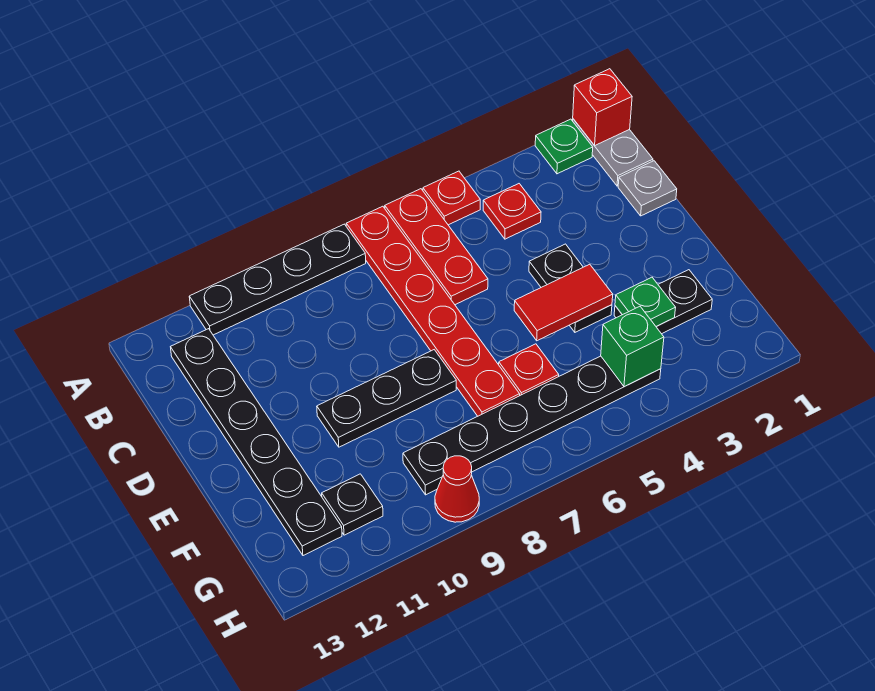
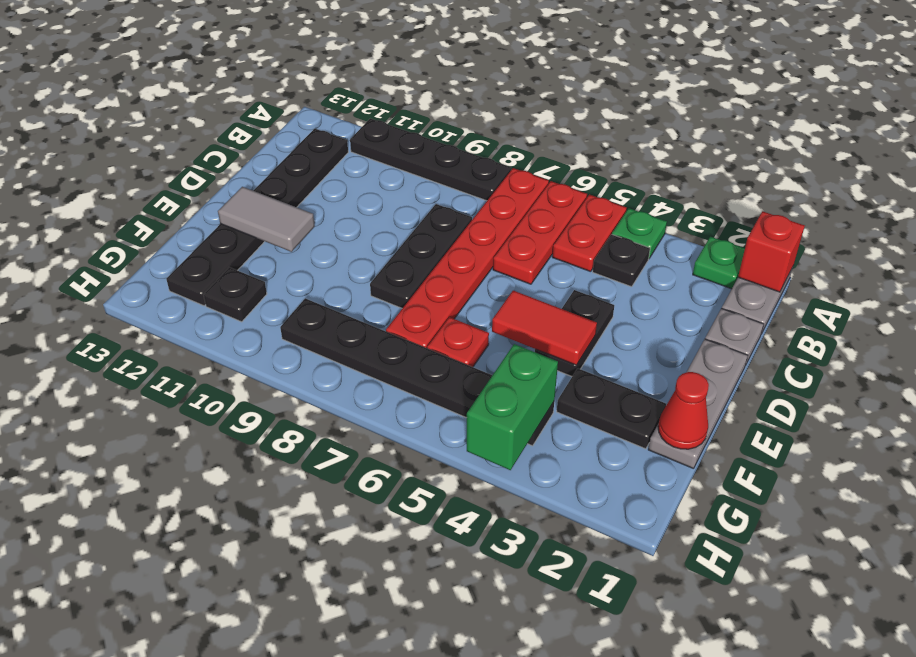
red plate A5 level 1 -> red plate A5:B5 level 1
red plate B4 level 1 -> black plate B4 level 1
none -> grey plate D1:F1 level 1
black plate E8:E10 level 1 -> black plate C8:E8 level 1
none -> grey tile E11:E12 level 2
green plate F3 level 2 -> green plate A4 level 1
green brick G4 level 2 -> green brick G4:H4 level 2
red cone H9 level 1 -> red cone F1 level 2

